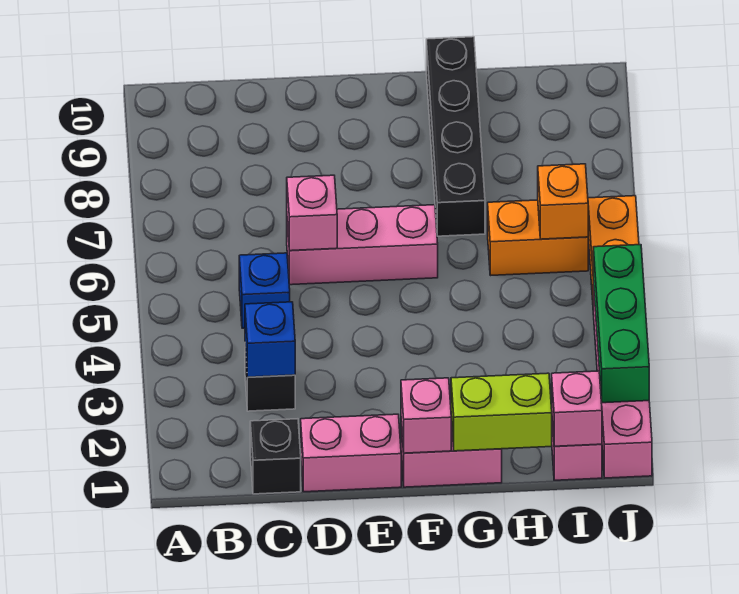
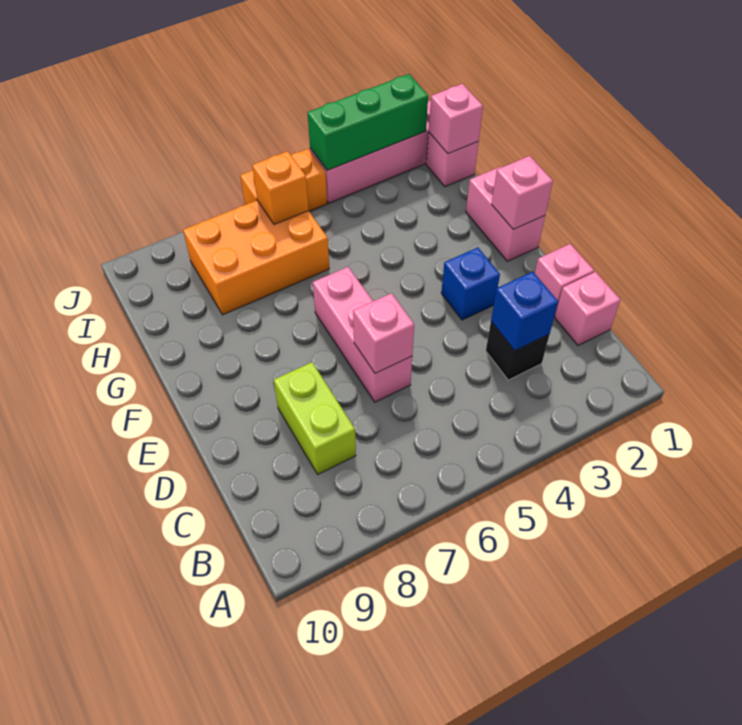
black brick C1 level 1 -> pink brick C1 level 1
blue brick C5 level 1 -> blue brick E3 level 1
pink brick D1:E1 level 1 -> pink brick D1 level 1
lime brick G1:H1 level 2 -> lime brick C8:D8 level 1
black brick G7:G10 level 1 -> none
orange brick H6:I6 level 1 -> orange brick H6:I8 level 1

